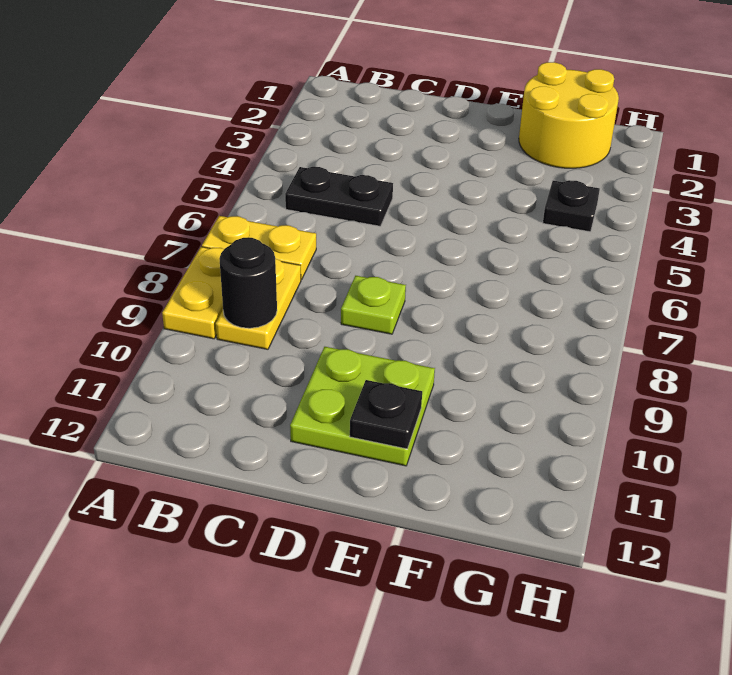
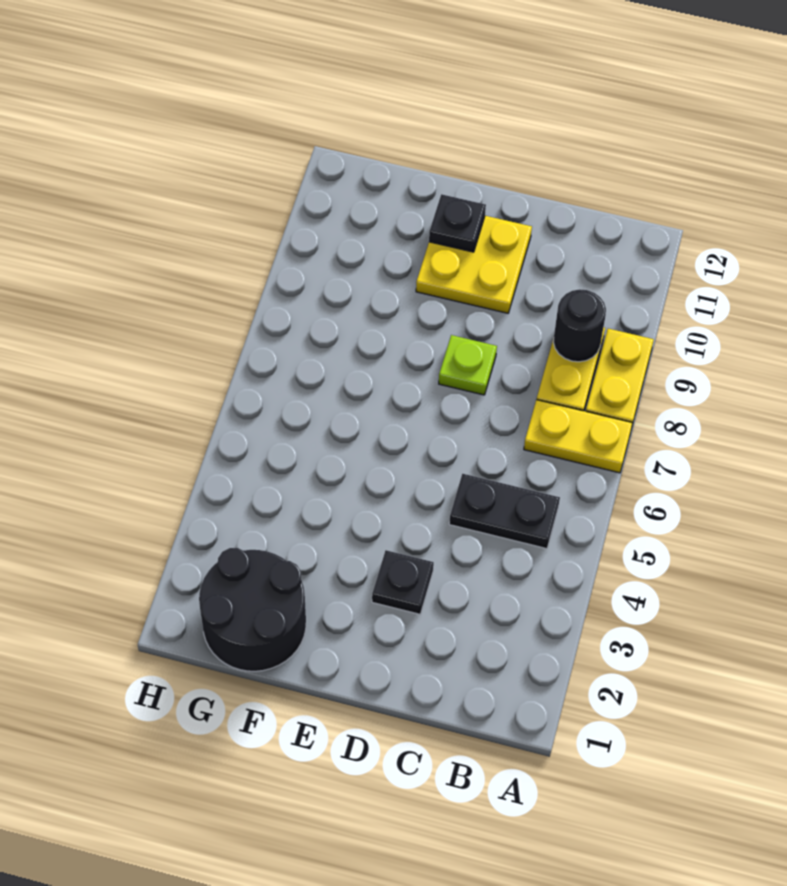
lime plate D10:E11 level 1 -> yellow plate D10:E11 level 1
yellow round brick F1:G2 level 1 -> black round brick F1:G2 level 1
black plate G4 level 1 -> black plate D3 level 1

